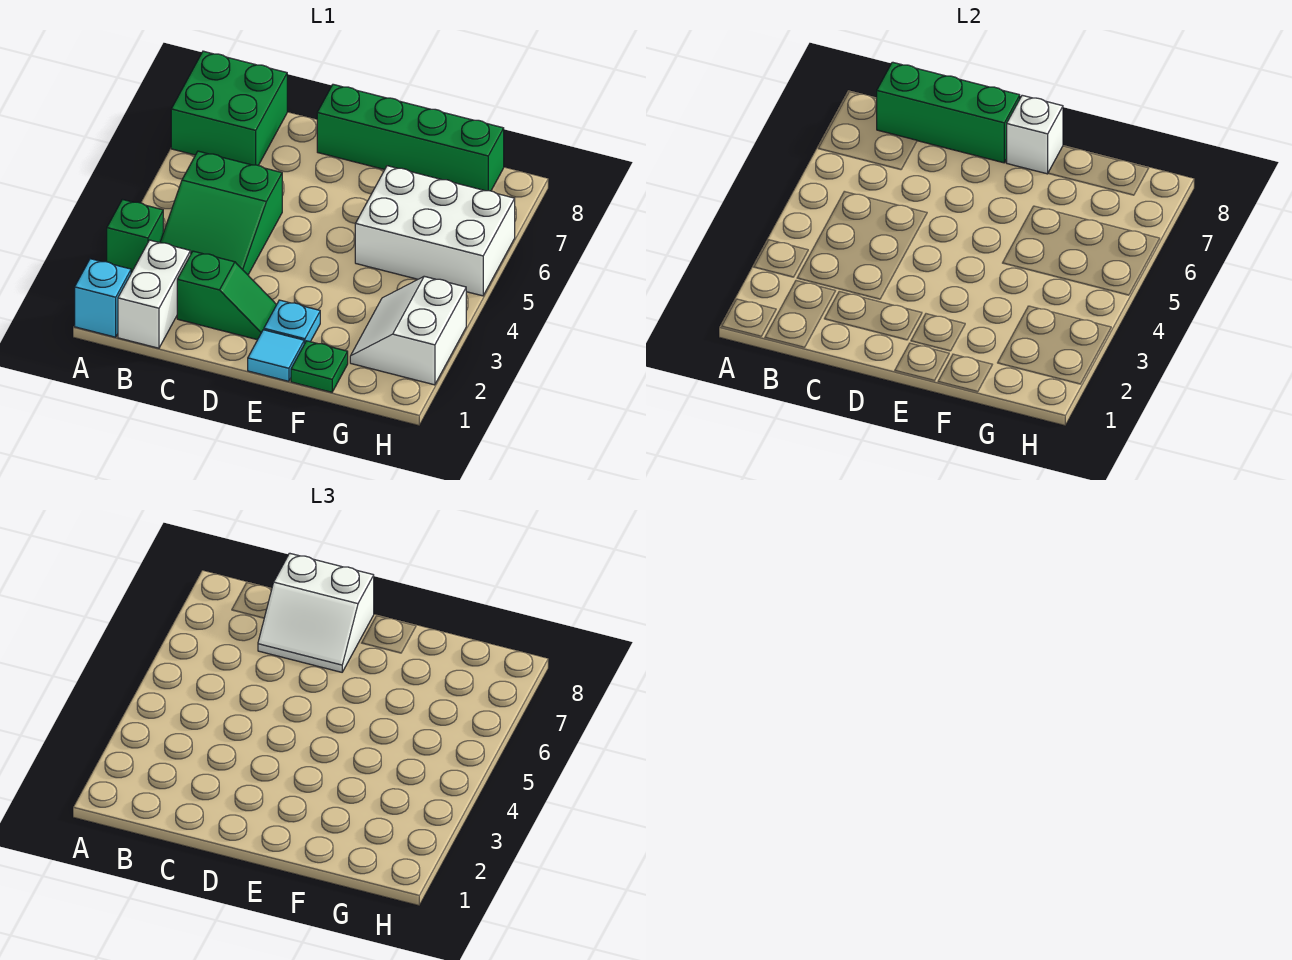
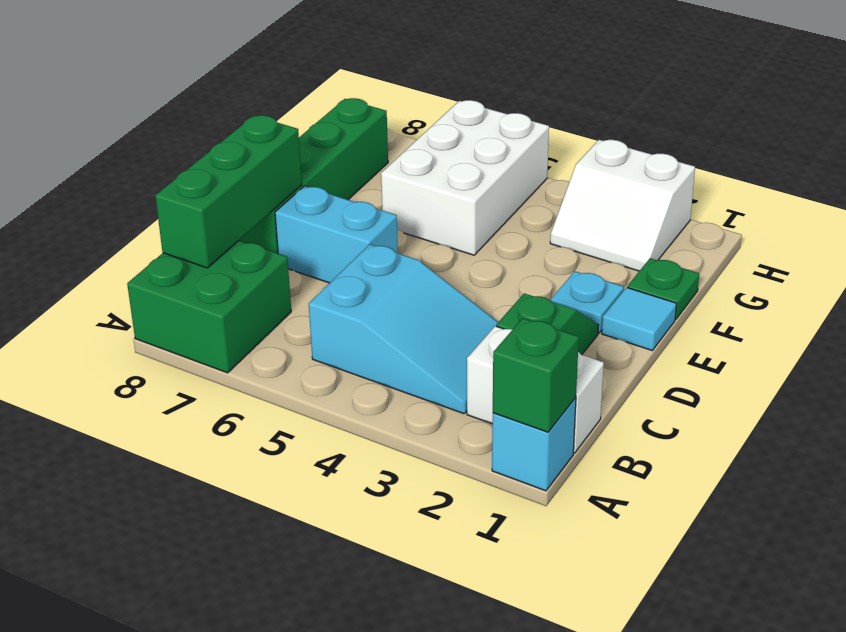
green brick A3 level 1 -> green brick A1 level 2
green slope B3:C5 level 1 top 5 -> cyan slope B3:C5 level 1 top 5
white slope C7:D8 level 3 top 8 -> none
none -> cyan brick D6:D7 level 1
white brick E8 level 2 -> none

